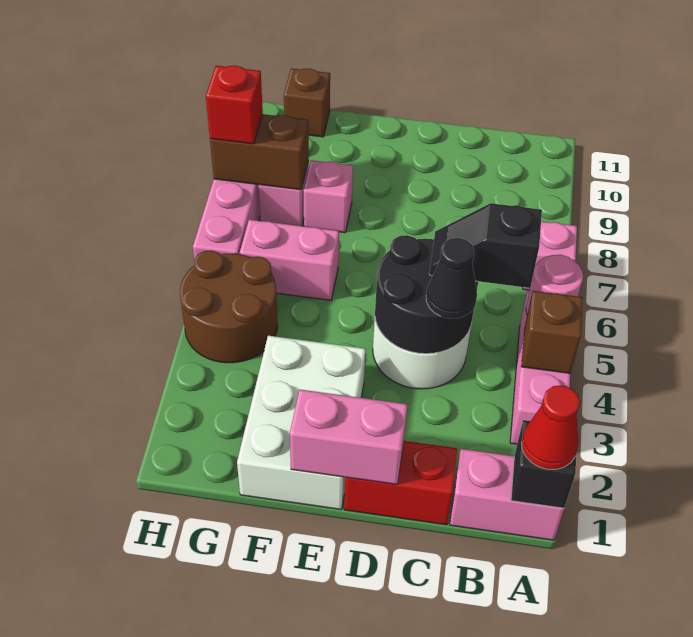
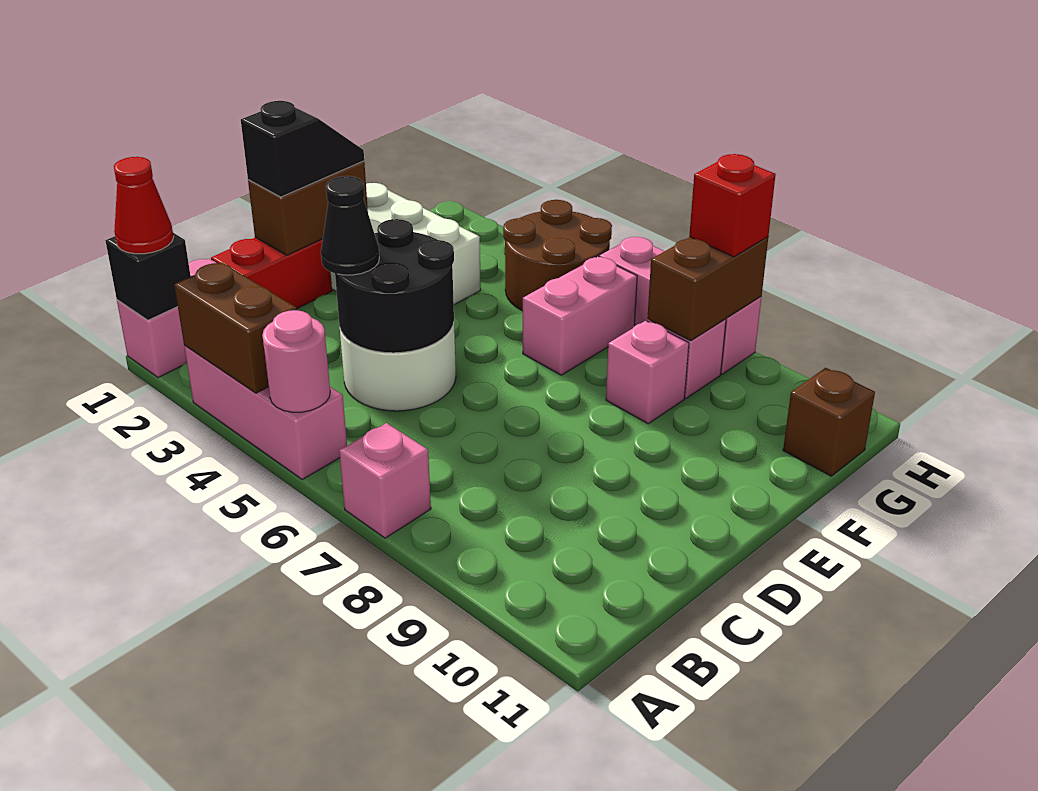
brown brick A4 level 2 -> brown brick A3:A4 level 2
black slope B5:C5 level 3 top B -> black slope D1:E1 level 3 top D
pink brick D1:E1 level 2 -> brown brick D1:E1 level 2

